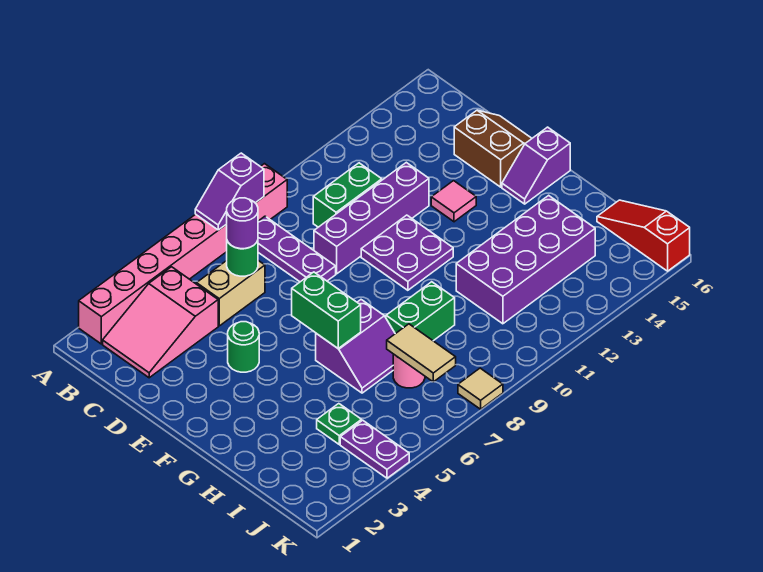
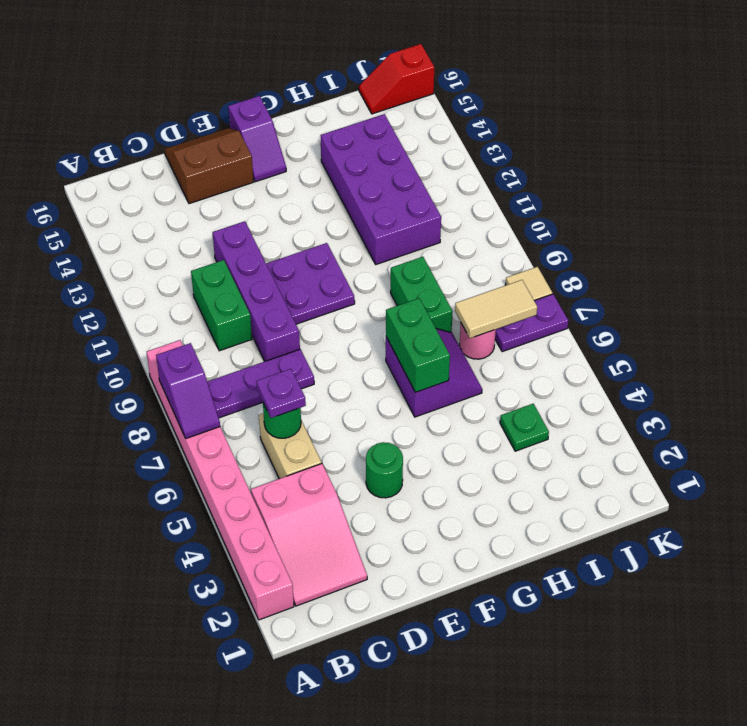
purple round brick C6 level 3 -> purple plate C6 level 3
pink tile E13 level 1 -> none
green brick F6:G6 level 2 -> green brick G6:G7 level 2
red slope I16:K16 level 1 top K -> red slope J16:K16 level 1 top K
purple plate J4:K4 level 1 -> purple plate J7:K7 level 1

